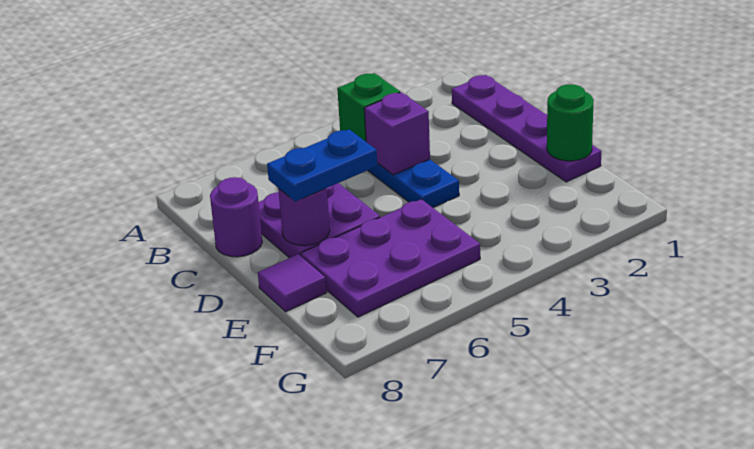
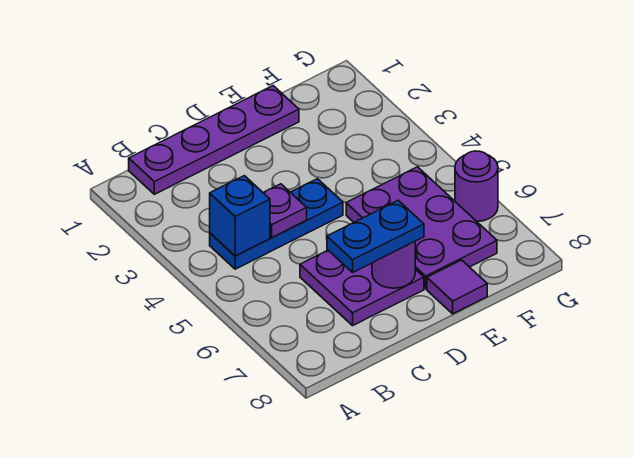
green brick B4 level 2 -> blue brick B4 level 2
purple brick C4 level 2 -> purple plate C4 level 2
purple round brick C8 level 1 -> purple round brick G6 level 1
blue plate D6:D7 level 3 -> blue plate C7:D7 level 3
green round brick E1 level 2 -> none

